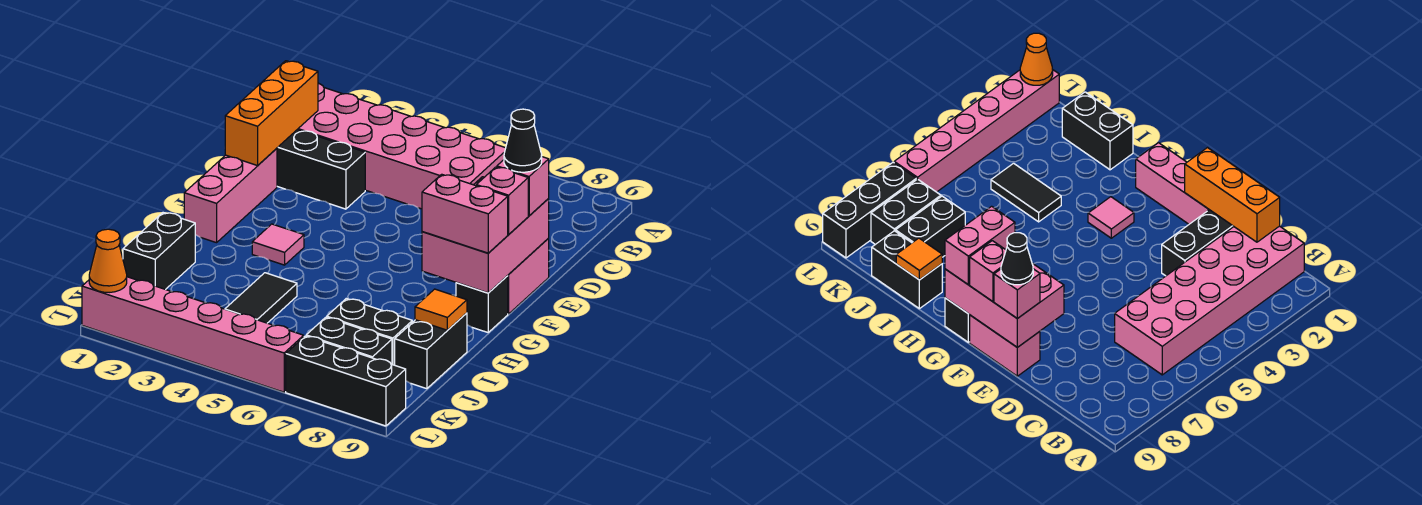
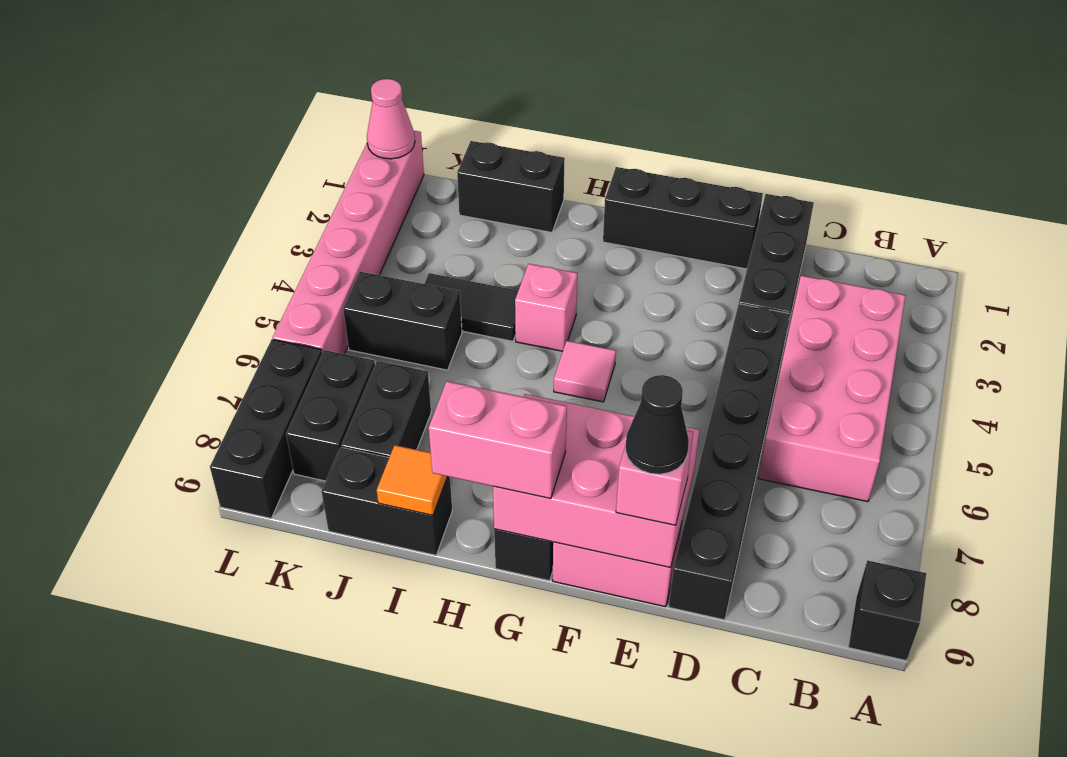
none -> black brick A9 level 1
pink brick B1:C6 level 1 -> pink brick B3:C6 level 1
orange brick C1:E1 level 2 -> none
none -> black brick D4:D9 level 1
pink brick E1:G1 level 1 -> black brick E1:G1 level 1
pink brick F9 level 3 -> pink brick H4 level 1
pink tile G3 level 1 -> pink tile G5 level 1
pink brick G8:G9 level 3 -> pink brick G9:H9 level 3
none -> black brick J5:K5 level 1
orange cone L1 level 2 -> pink cone L1 level 2

